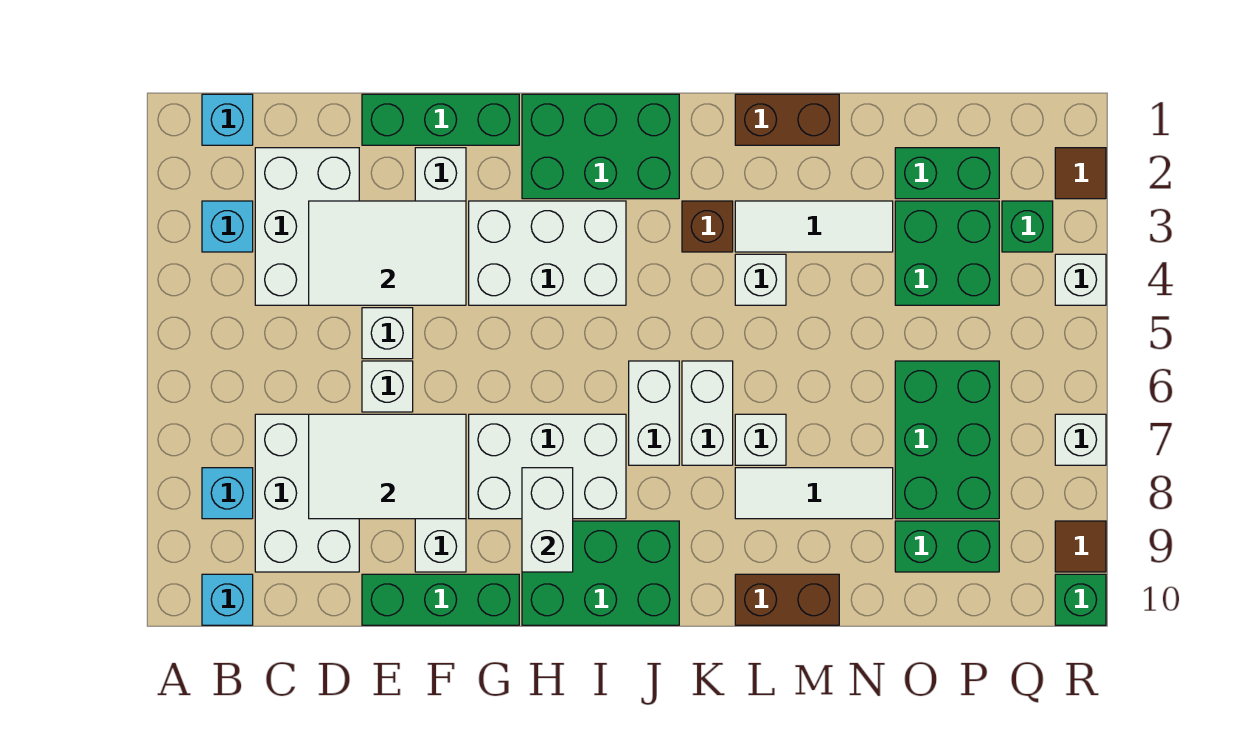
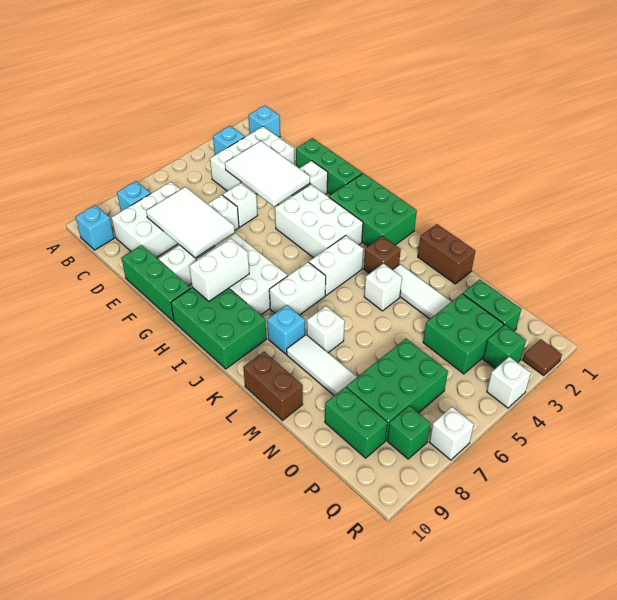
white brick K6:K7 level 1 -> white brick J4:J5 level 1
none -> cyan brick K8 level 1
brown tile R9 level 1 -> none
green brick R10 level 1 -> green brick Q8 level 1

